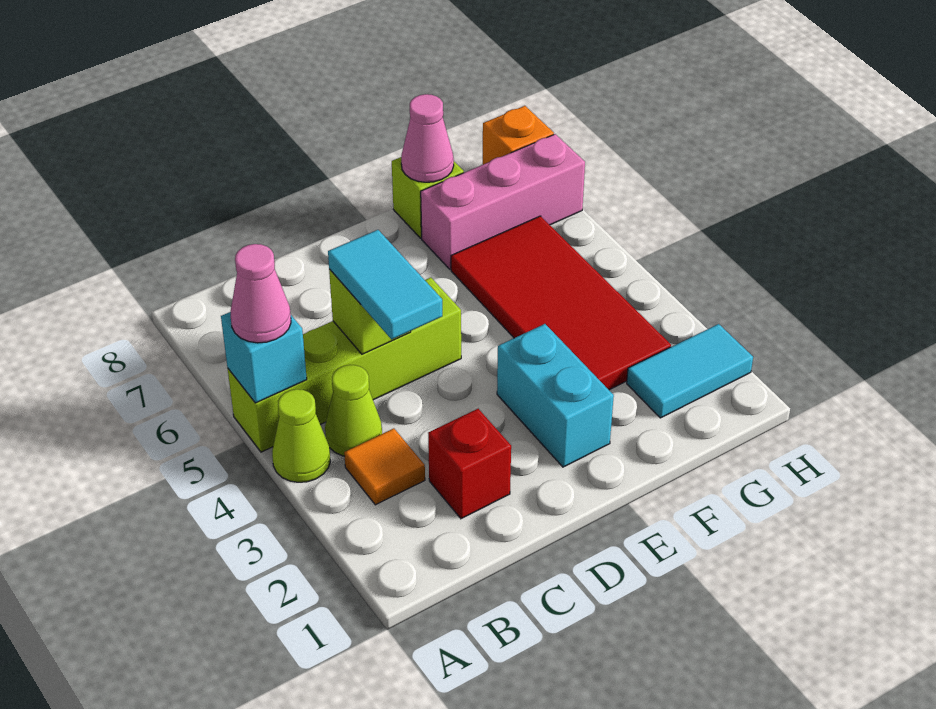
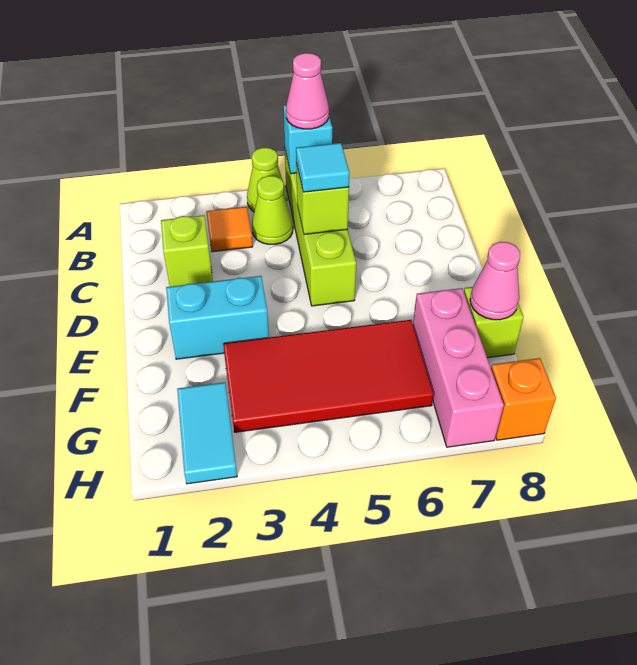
red brick C2 level 1 -> lime brick C2 level 1
cyan tile C4:C5 level 3 -> cyan tile C5 level 3

